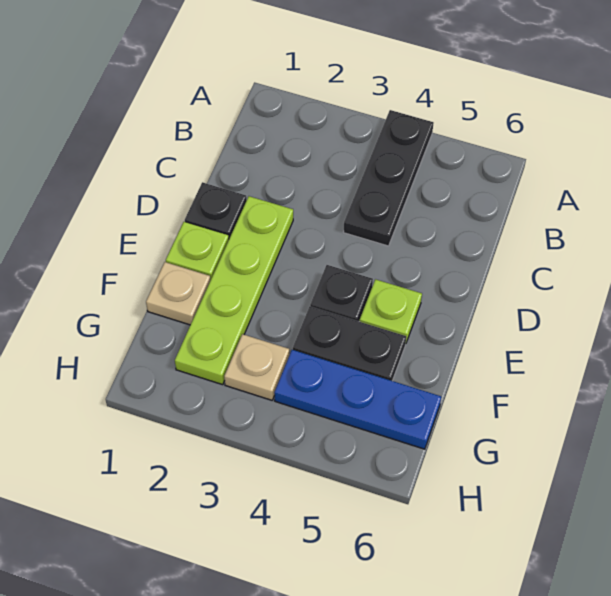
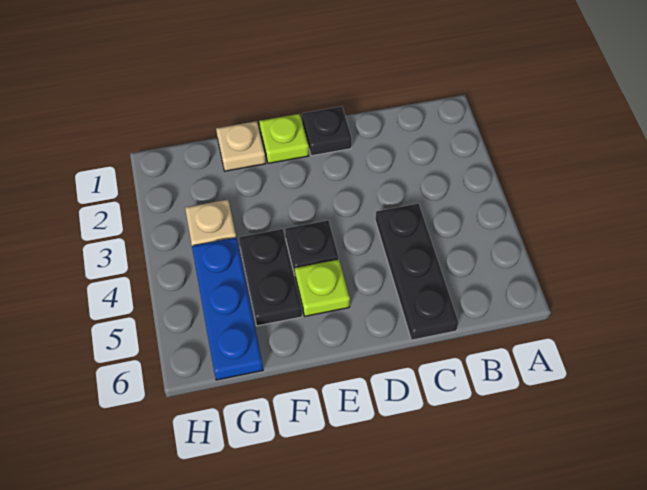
black plate A4:C4 level 1 -> black plate C4:C6 level 1
lime plate D2:G2 level 1 -> none

